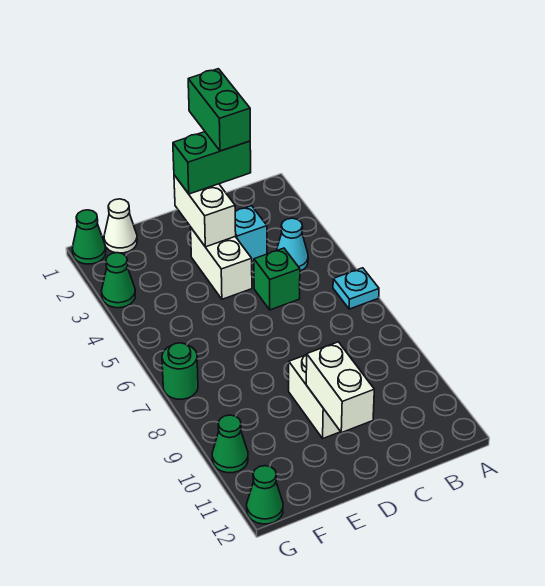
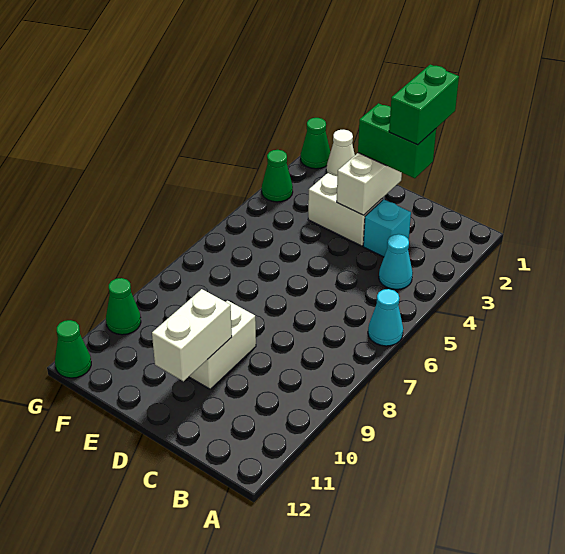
cyan plate A6 level 1 -> cyan cone A6 level 1
green brick C5 level 1 -> none
white brick D3:D4 level 1 -> white brick D3:E3 level 1
green round brick G7 level 1 -> none

